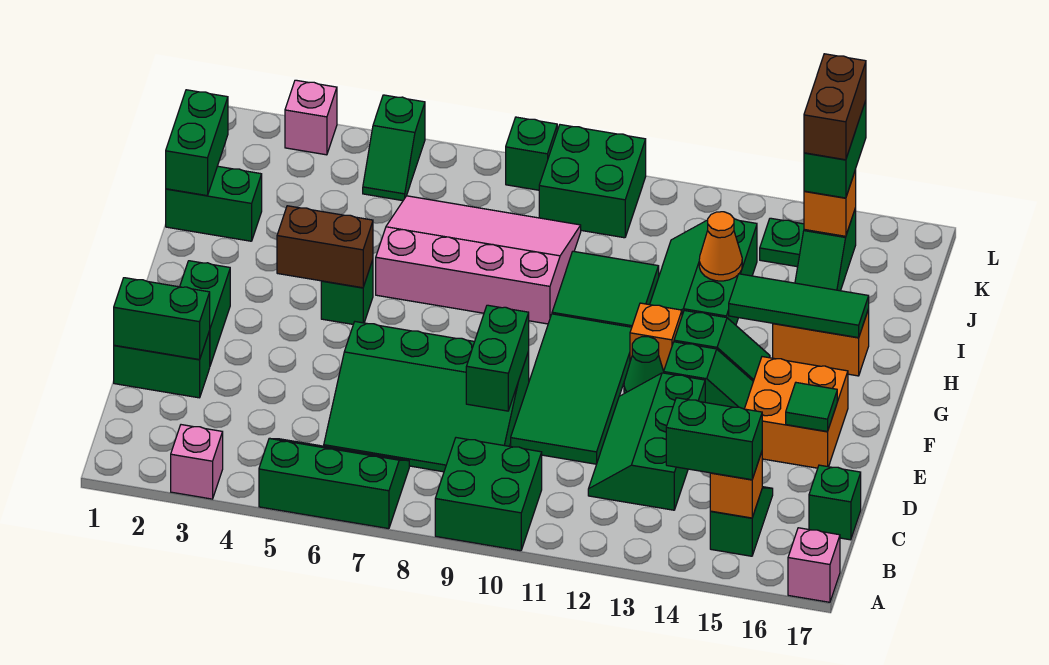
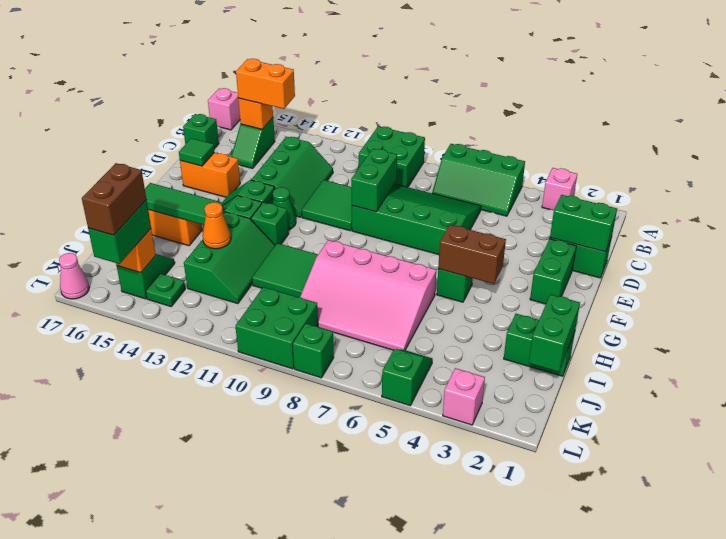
green brick B14:B15 level 3 -> orange brick B14:B15 level 3
green tile D10:G11 level 1 -> green tile D10:E11 level 1
orange brick E15:F16 level 1 -> orange brick E15:E16 level 1
orange brick G12 level 1 -> green brick G12 level 1
none -> pink cone L17 level 1

